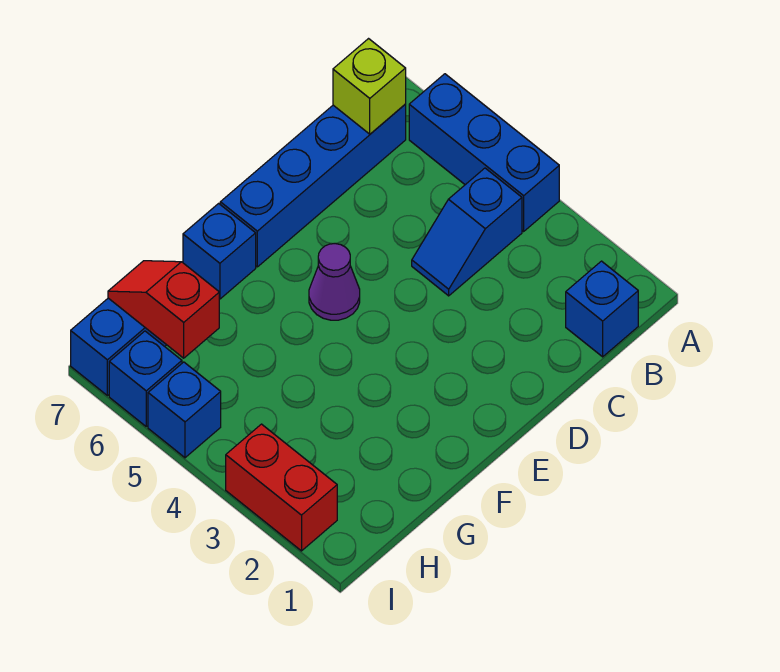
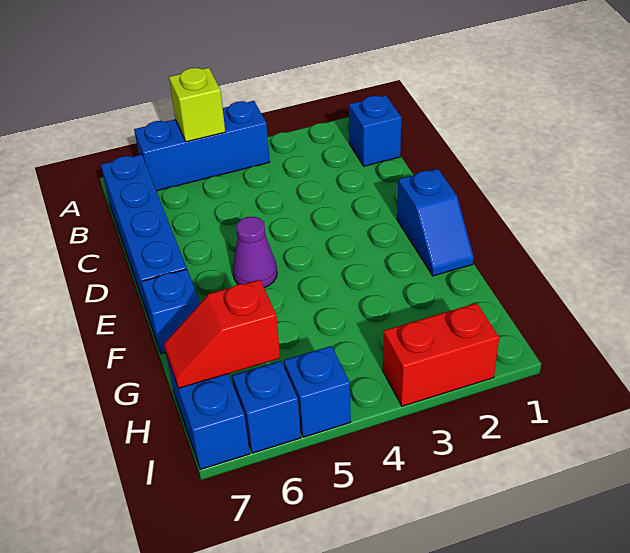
blue slope B4:C4 level 1 top B -> blue slope E1:F1 level 1 top E
lime brick B7 level 2 -> lime brick A5 level 2

